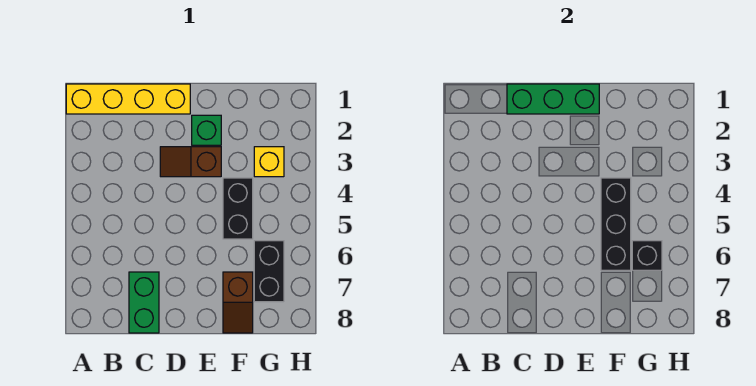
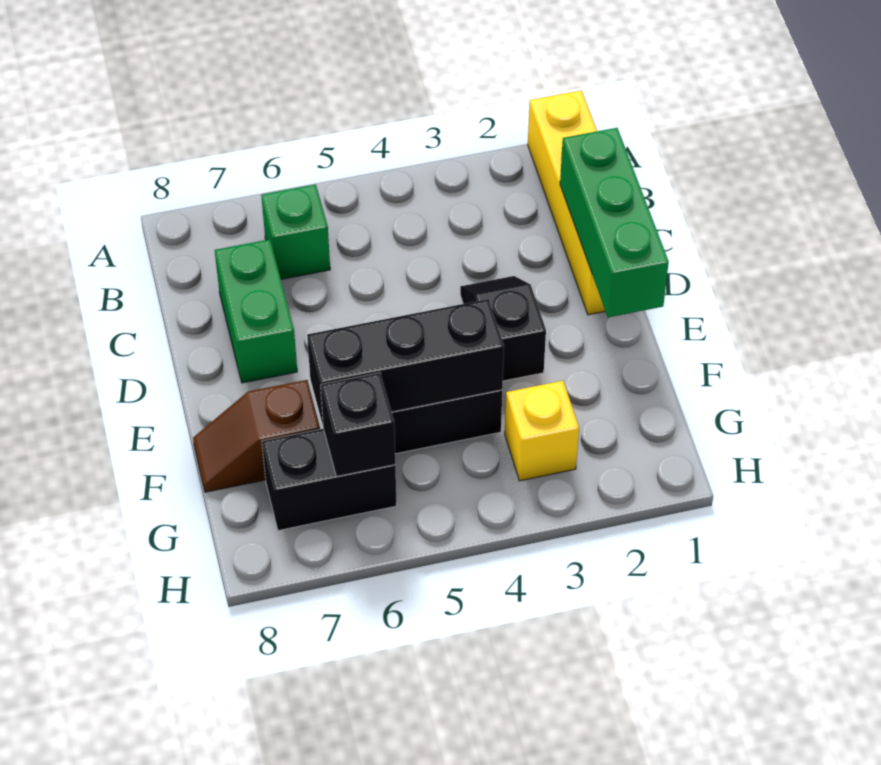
green brick C7:C8 level 1 -> green brick C7:D7 level 1
brown slope D3:E3 level 1 top E -> black slope D3:E3 level 1 top E
green brick E2 level 1 -> green brick B6 level 1

